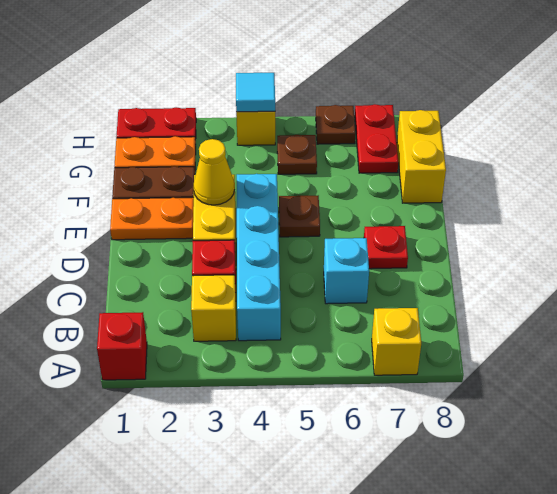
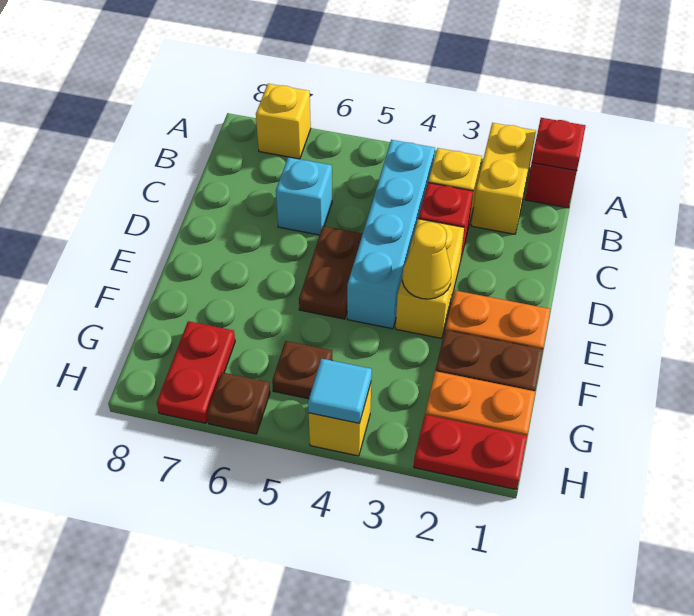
red plate D7 level 1 -> red plate A1 level 2
brown plate E5 level 1 -> brown plate D5:E5 level 1
yellow brick F8:G8 level 1 -> yellow brick A2:B2 level 1

